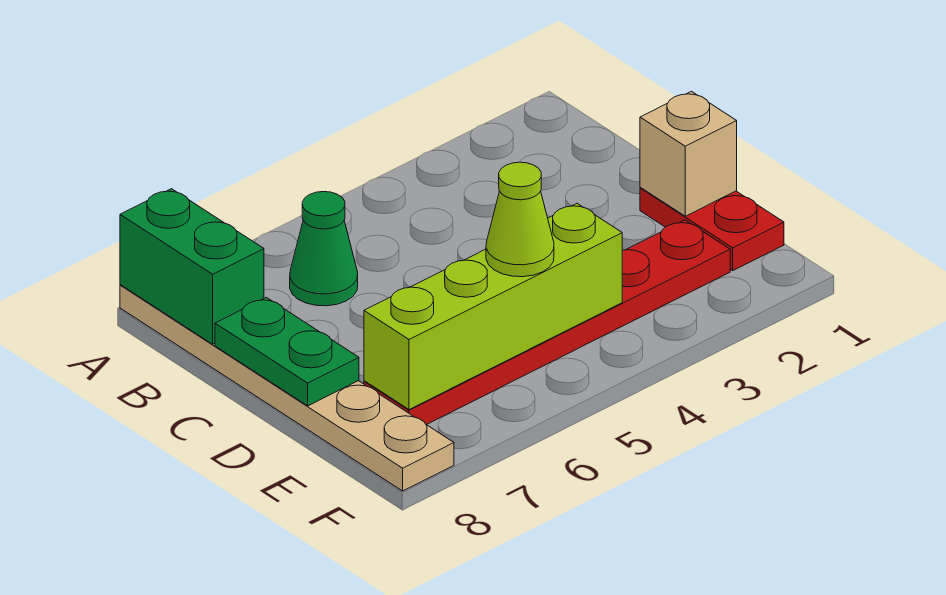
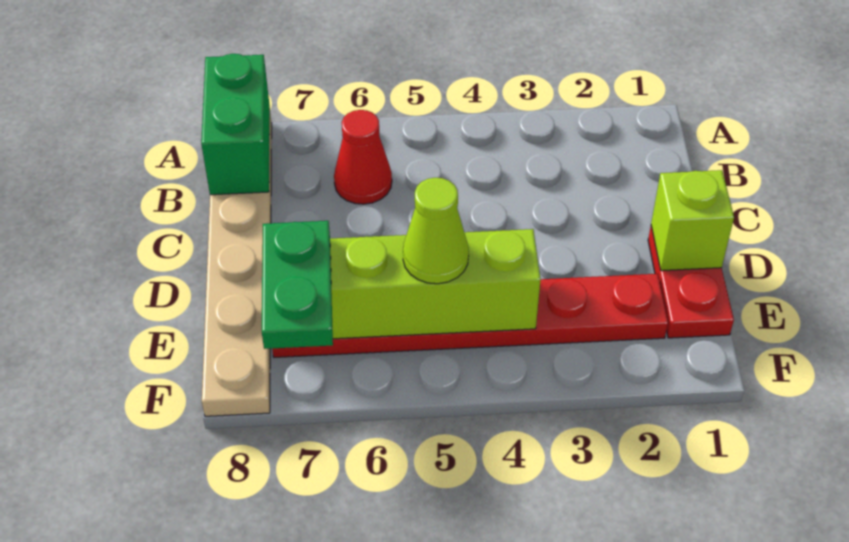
green cone B6 level 1 -> red cone B6 level 1
green plate C8:D8 level 2 -> green plate E7:F7 level 3
tan brick D1 level 2 -> lime brick D1 level 2

